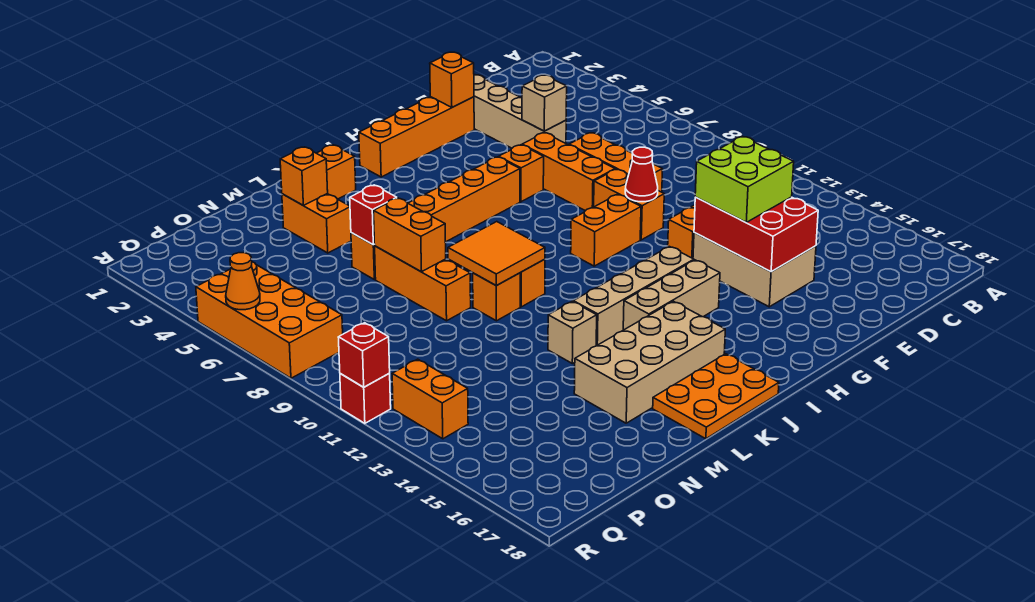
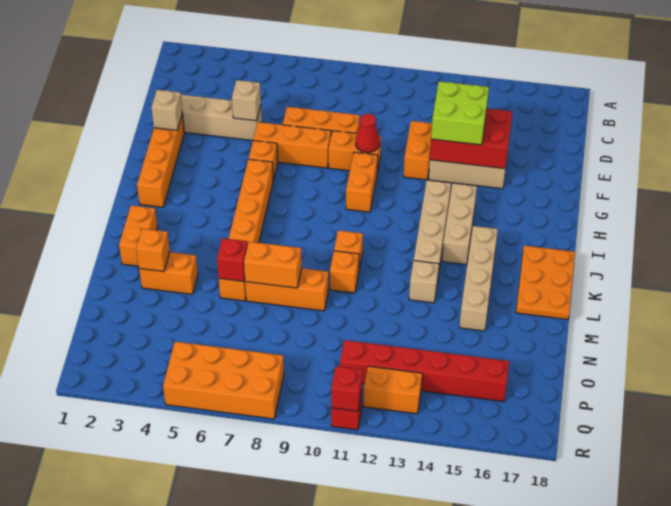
orange brick F2 level 2 -> tan brick F2 level 2
tan brick J15:M16 level 1 -> tan brick J15:M15 level 1
orange tile K9:L10 level 2 -> none
none -> red brick P11:P16 level 1
orange cone R6 level 2 -> none

